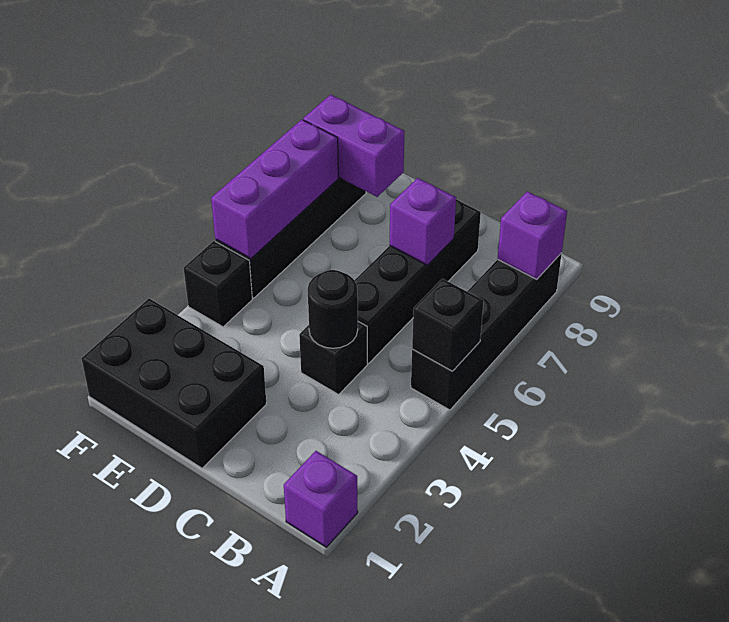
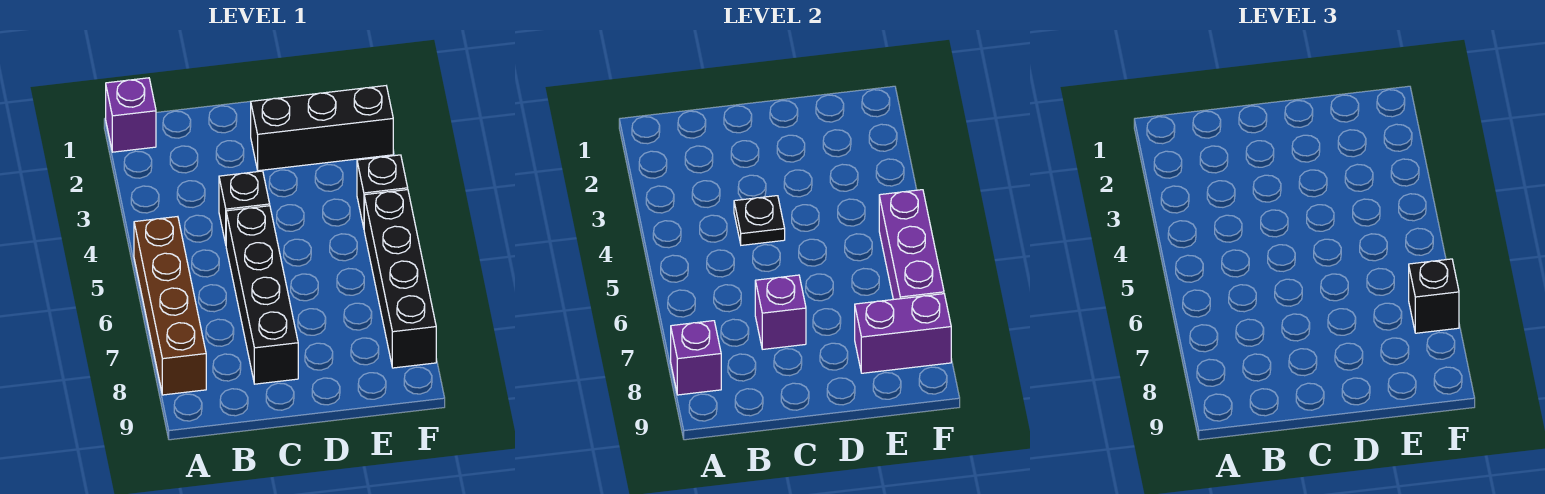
black brick A5:A8 level 1 -> brown brick A5:A8 level 1
black brick A5 level 2 -> black brick F7 level 3
black round brick C4 level 2 -> black plate C4 level 2
black brick D1:F2 level 1 -> black brick D2:F2 level 1

